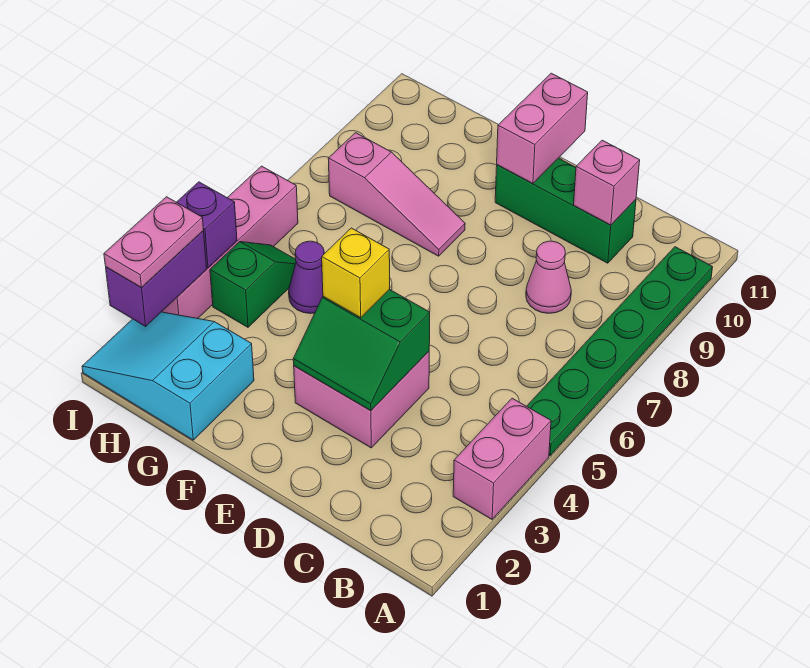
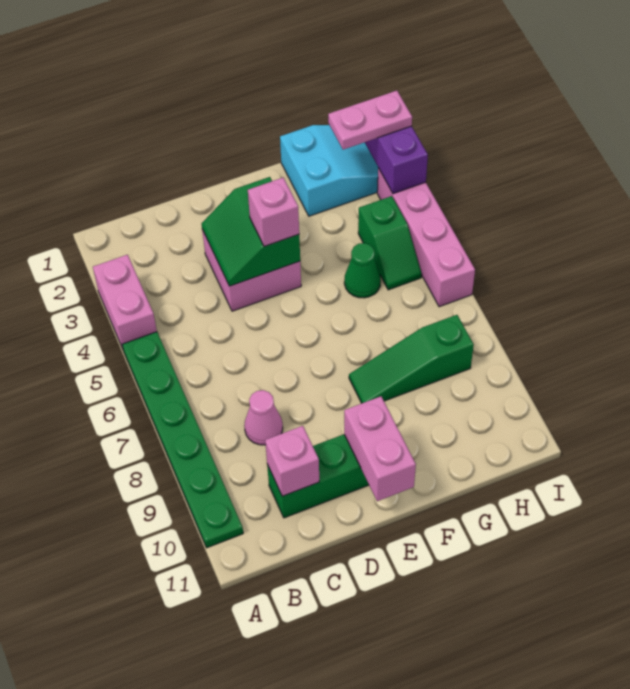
green slope D3:E4 level 2 top 4 -> green slope D3:E4 level 2 top E
yellow brick E4 level 3 -> pink brick E4 level 3
pink slope F8:H8 level 1 top H -> green slope F8:H8 level 1 top H
purple cone G5 level 1 -> green cone G5 level 1
pink plate I2:I3 level 3 -> pink plate H2:I2 level 3
purple brick I4 level 2 -> none

